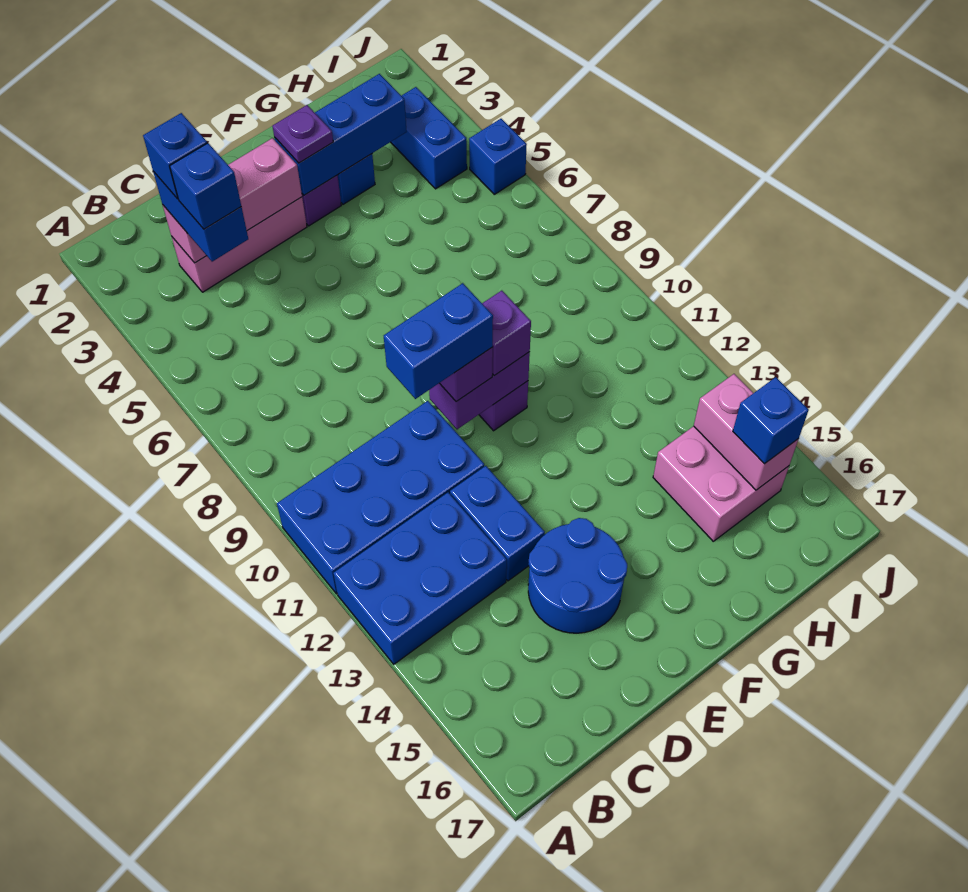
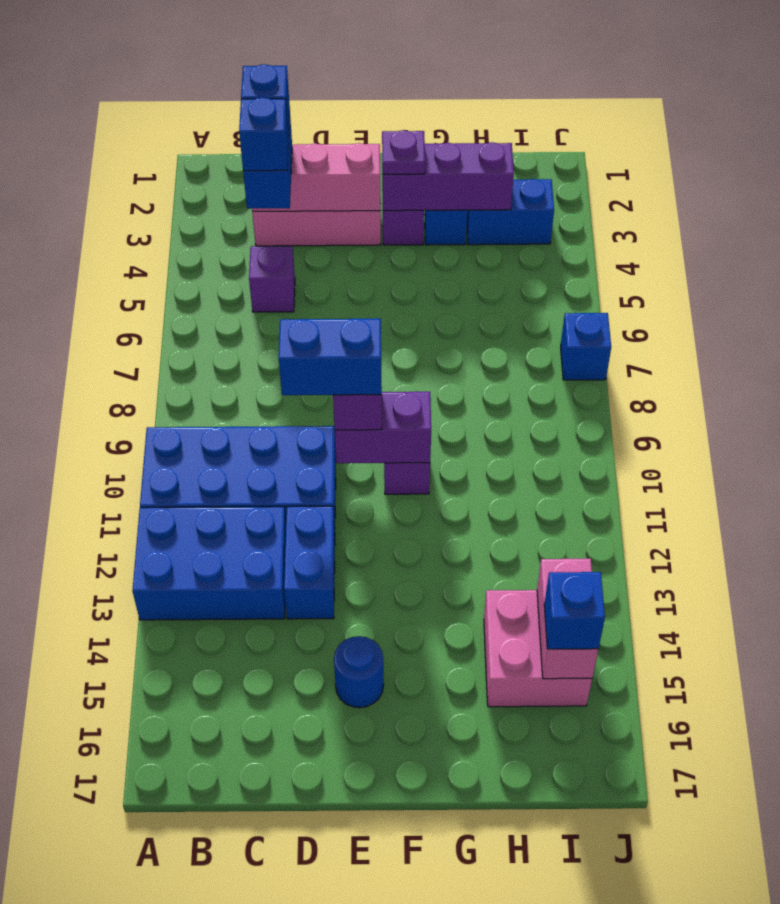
blue round brick D14:E15 level 1 -> blue round brick E15 level 1
blue brick F3:H3 level 2 -> purple brick F3:H3 level 2
purple brick F10 level 3 -> purple brick C5 level 1
blue brick I3:I4 level 1 -> blue brick H3:I3 level 1
blue brick J5 level 1 -> blue brick J7 level 1

